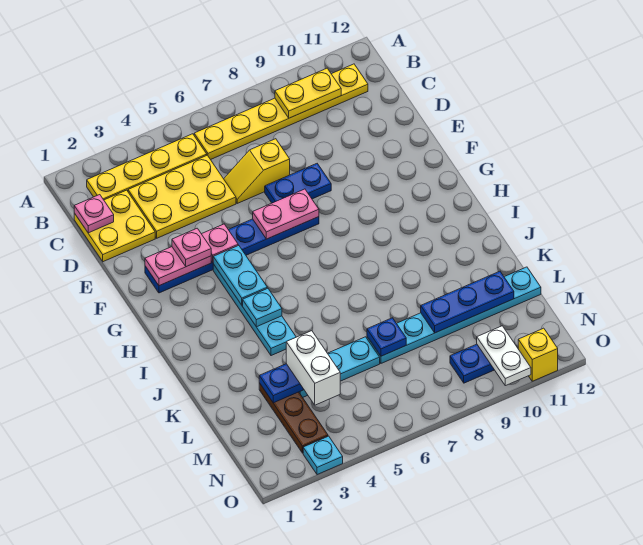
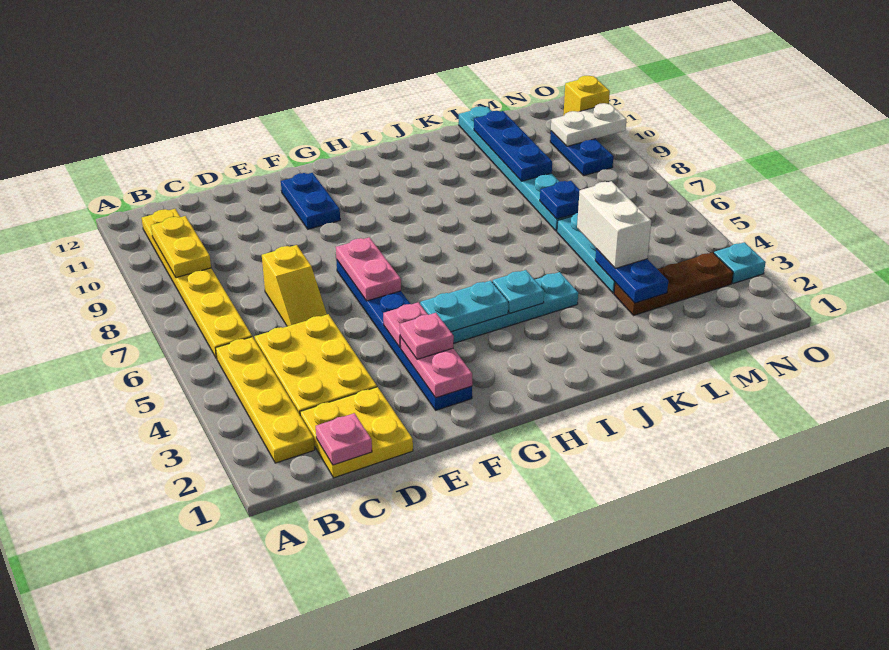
blue plate E7:E8 level 1 -> blue plate F10:F11 level 1
white brick L4:M4 level 3 -> white brick L4:L5 level 3

